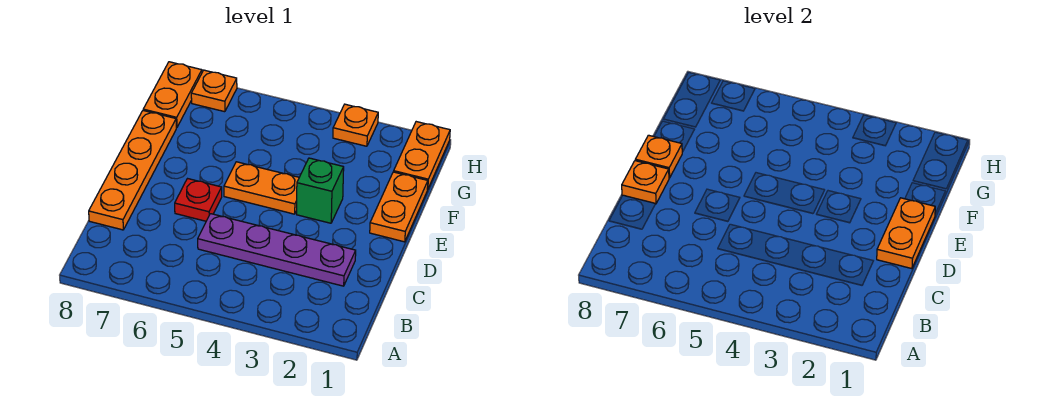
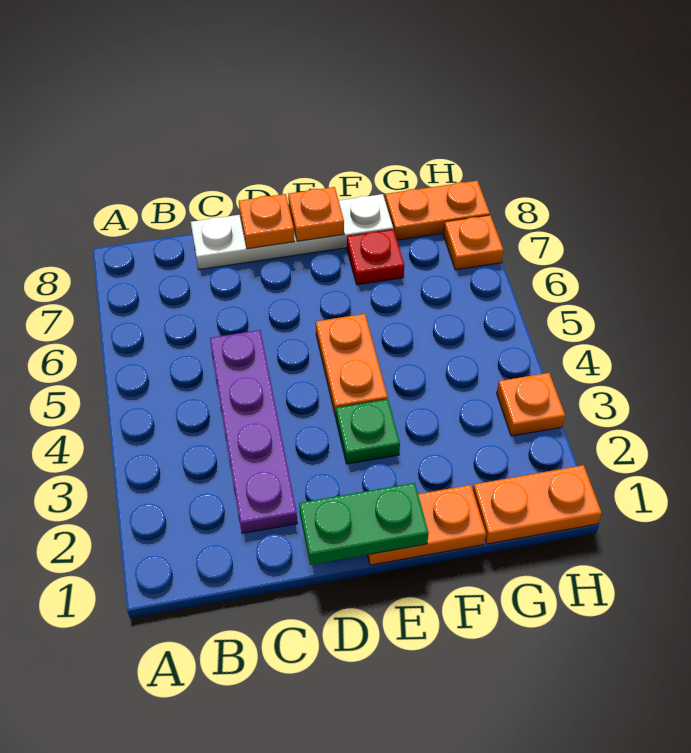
orange plate C8:F8 level 1 -> white plate C8:F8 level 1
orange plate D1:E1 level 2 -> green plate D1:E1 level 2
red plate D6 level 1 -> red plate F7 level 1
green brick E3 level 1 -> green plate E3 level 1

